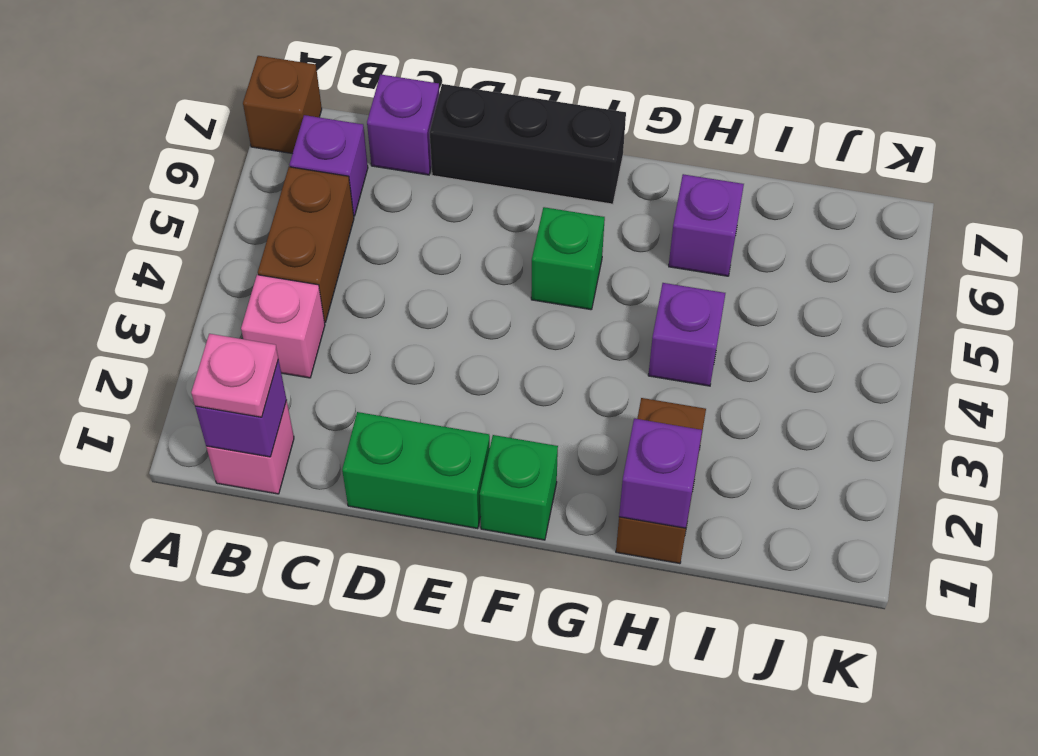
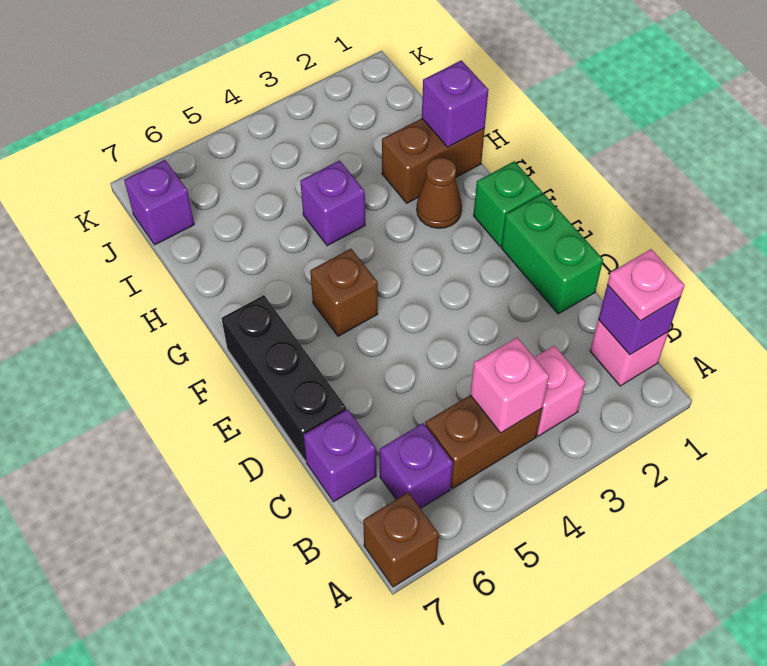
none -> pink brick B4 level 2
green brick F5 level 1 -> brown brick F5 level 1
none -> brown cone G2 level 1
purple brick H6 level 1 -> purple brick J7 level 1

